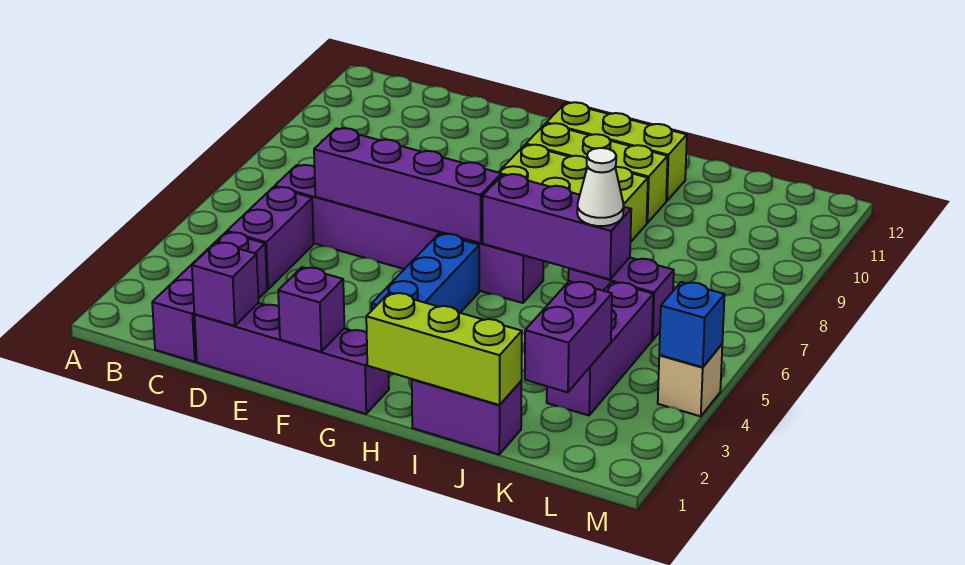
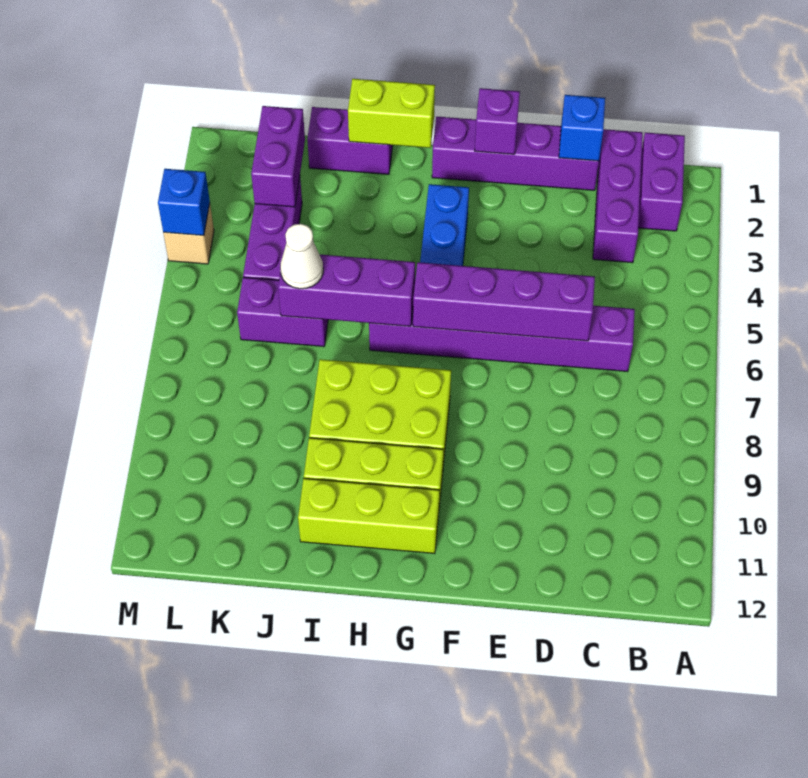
purple brick C4:C5 level 1 -> purple brick B1:B2 level 1
purple brick D1 level 2 -> blue brick D1 level 2
lime brick H1:J1 level 2 -> lime brick H1:I1 level 2

